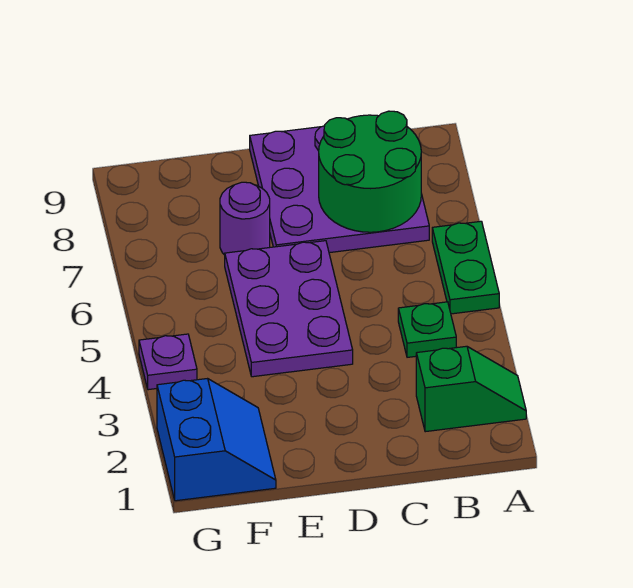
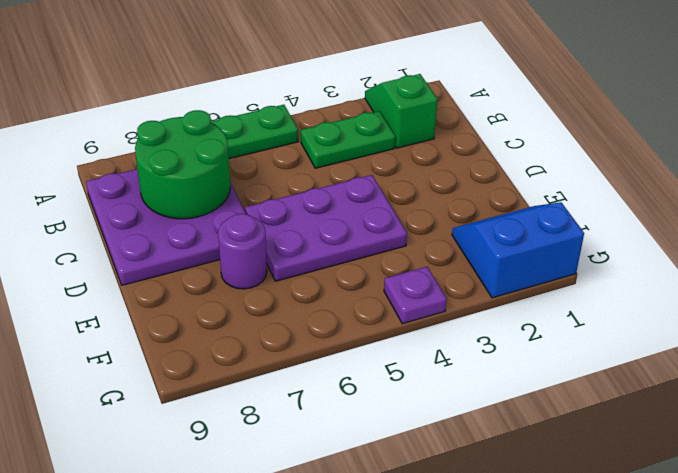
green plate B4 level 1 -> green plate B3:B4 level 1

